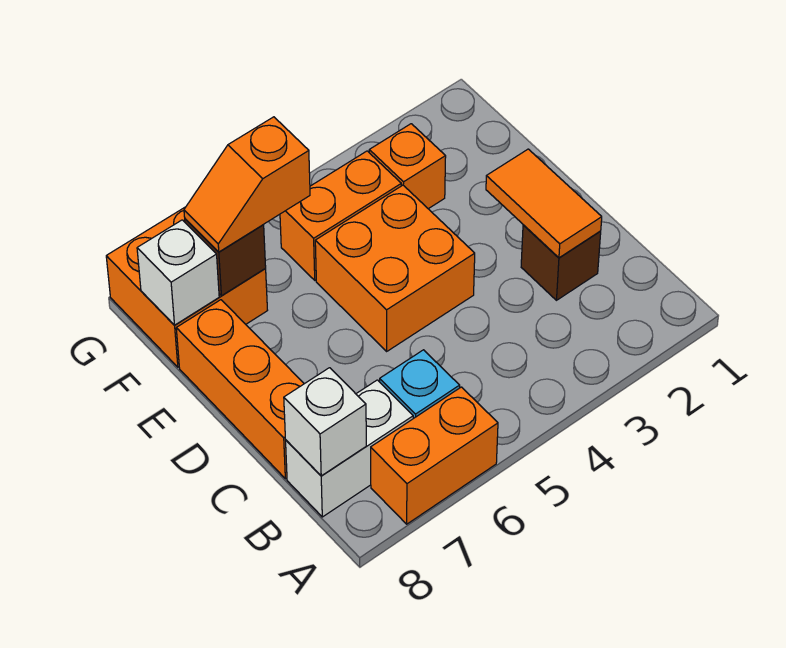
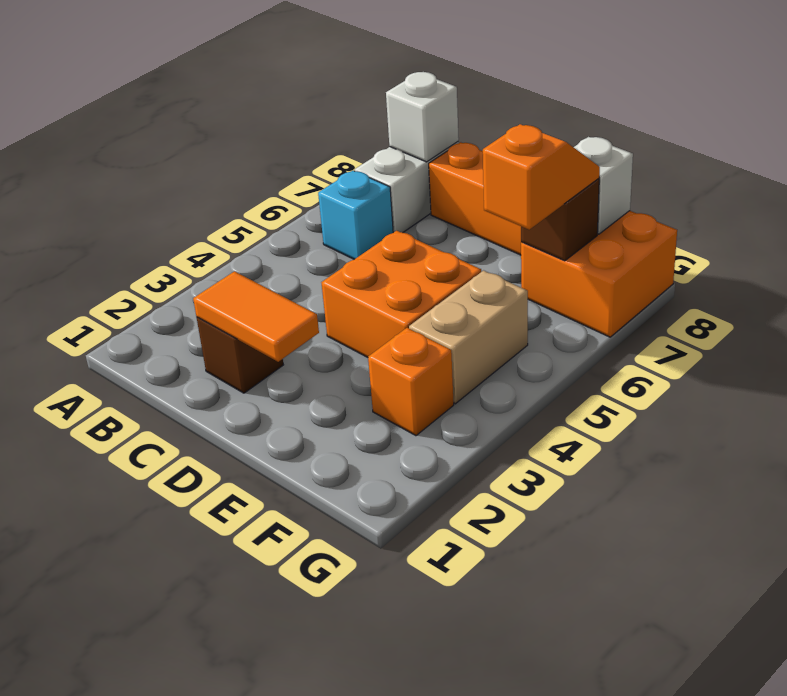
orange brick A6:A7 level 1 -> none
orange brick F4:F5 level 1 -> tan brick F4:F5 level 1

